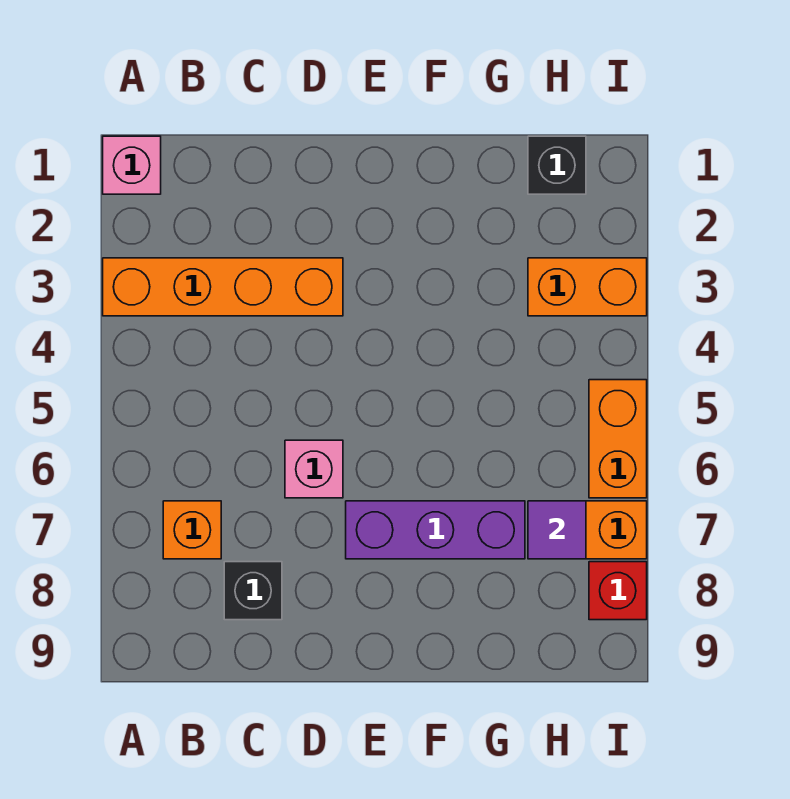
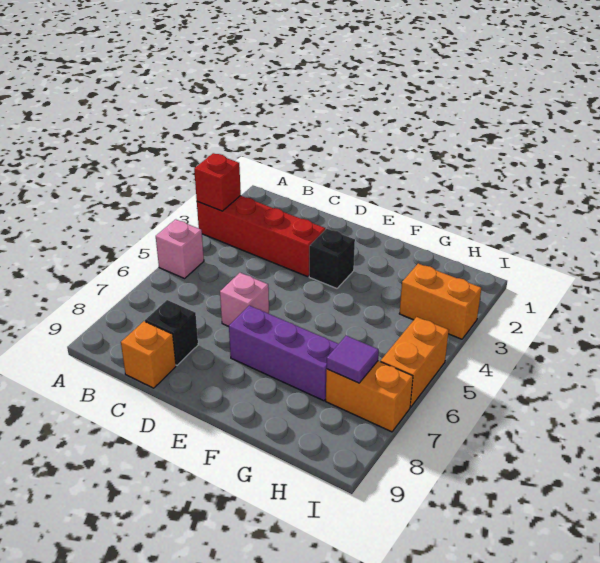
pink brick A1 level 1 -> pink brick A5 level 1
orange brick A3:D3 level 1 -> red brick A3:D3 level 1
orange brick B7 level 1 -> orange brick C9 level 1
black brick H1 level 1 -> black brick E3 level 1
red brick I8 level 1 -> red brick A3 level 2

